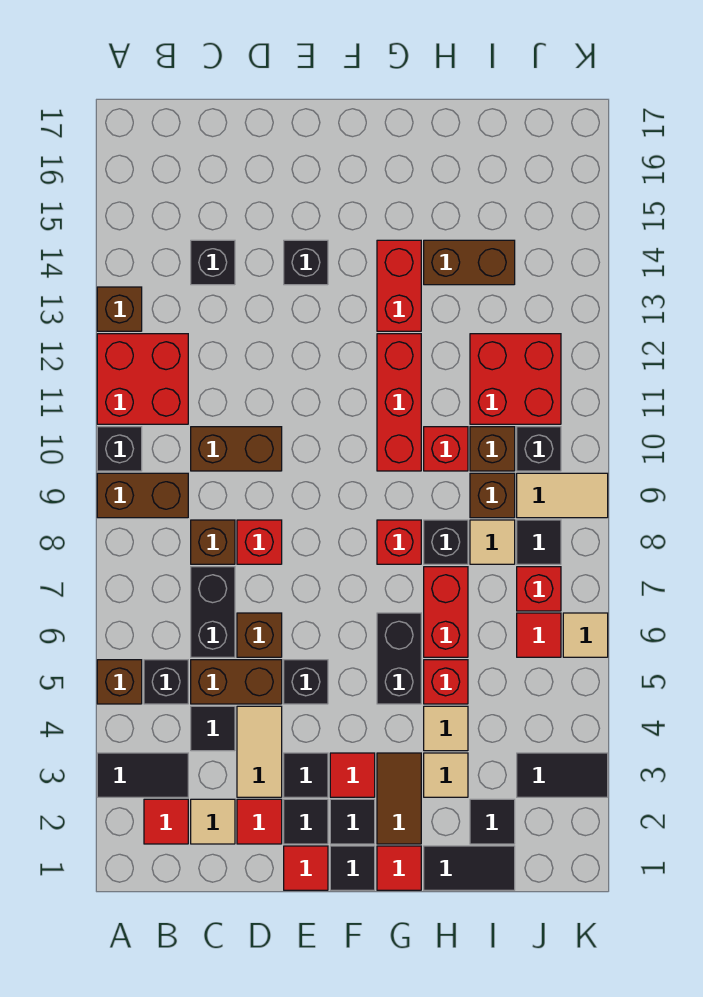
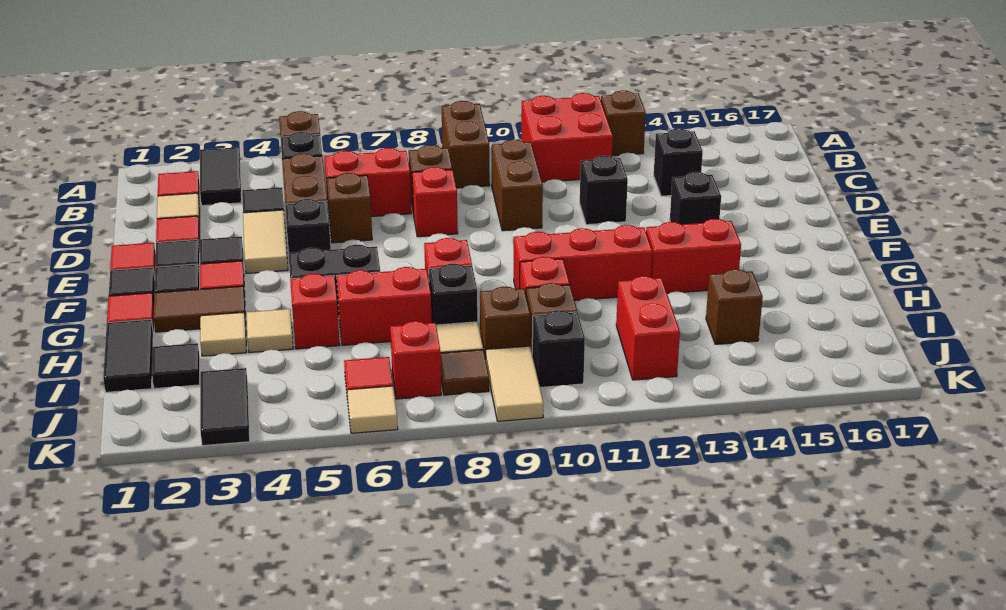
black brick A10 level 1 -> black brick D12 level 1
black brick C6:C7 level 1 -> red brick C6:C7 level 1
tan tile D3:D4 level 1 -> tan tile D4:E4 level 1
brown brick H14:I14 level 1 -> brown brick I14 level 1
red brick I11:J12 level 1 -> red brick I12:J12 level 1
black tile J8 level 1 -> brown tile J8 level 1

